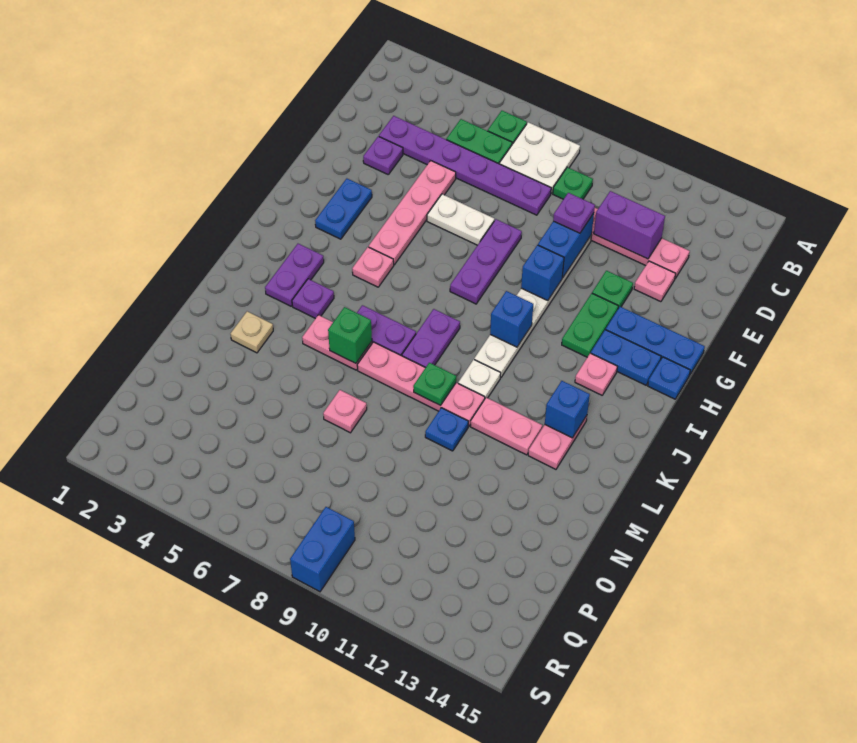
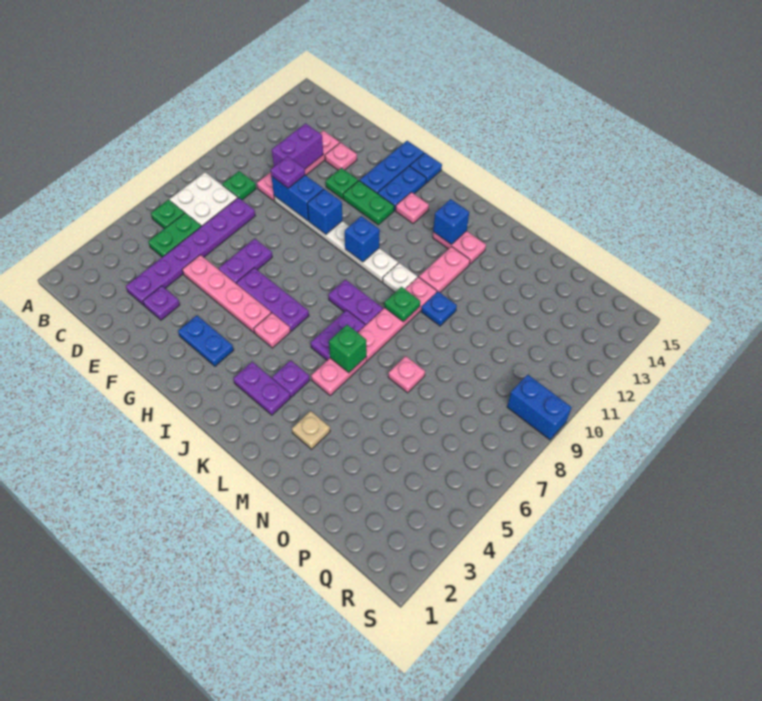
white plate F6:F7 level 1 -> purple plate F6:F7 level 1
purple plate F8:H8 level 1 -> purple plate G6:I6 level 1

